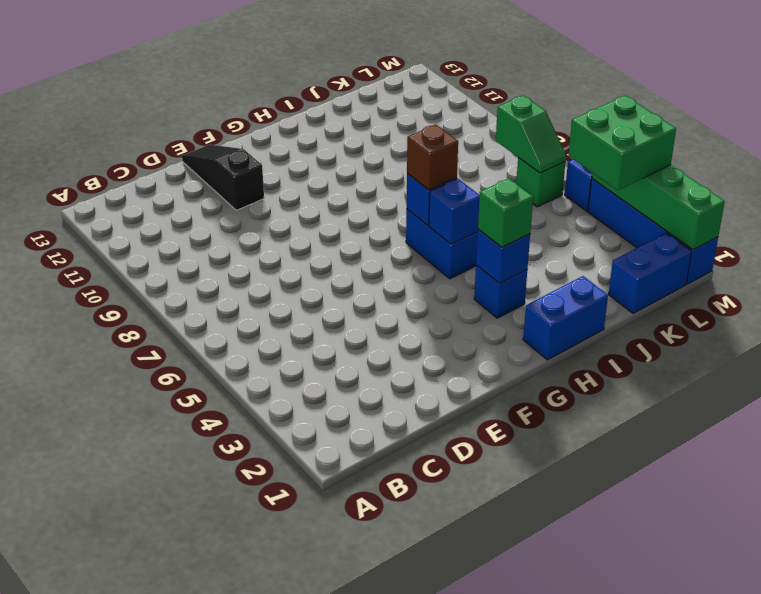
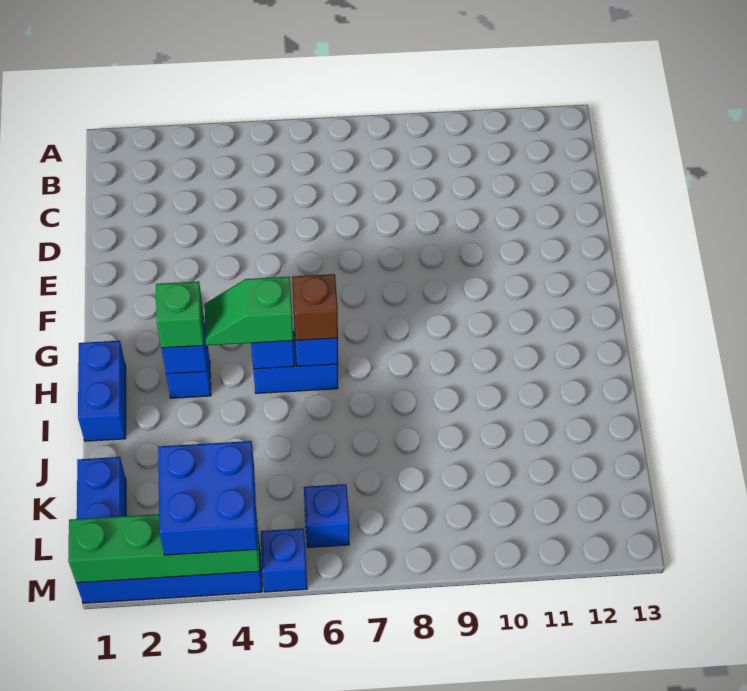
black slope E11:E13 level 1 top 11 -> none
green brick L3:M4 level 3 -> blue brick L3:M4 level 3
green brick L6 level 1 -> blue brick L6 level 1
green slope L6:L7 level 2 top 7 -> green slope H4:H5 level 3 top 5

